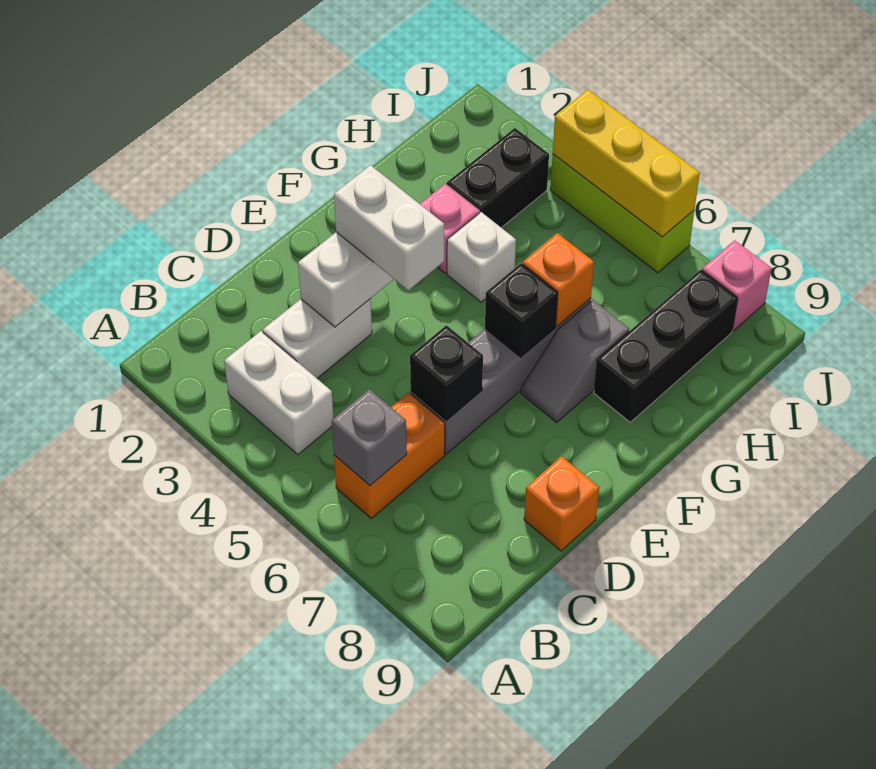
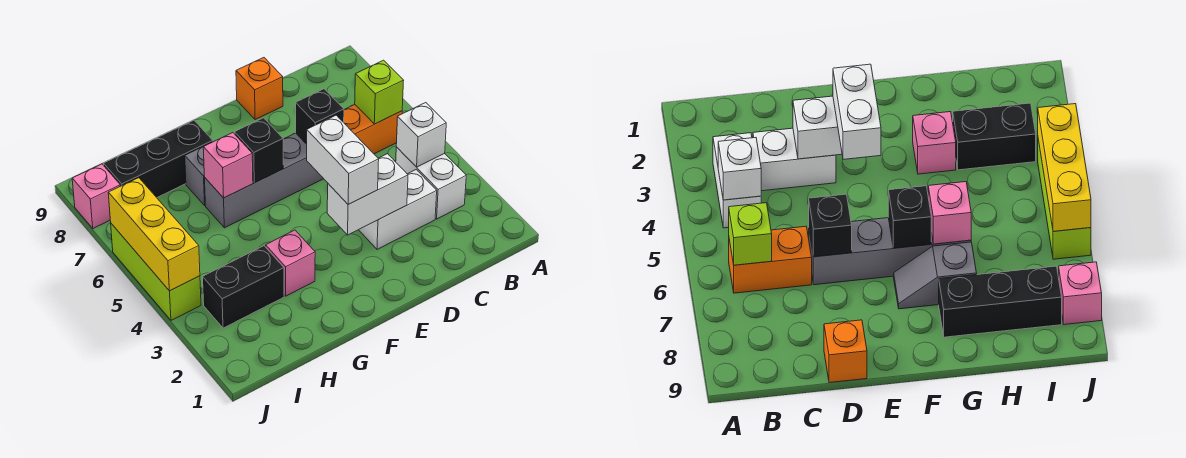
grey brick B6 level 2 -> lime brick B6 level 2
white brick G4 level 1 -> white brick B4 level 2
orange brick G6 level 2 -> pink brick G6 level 2

